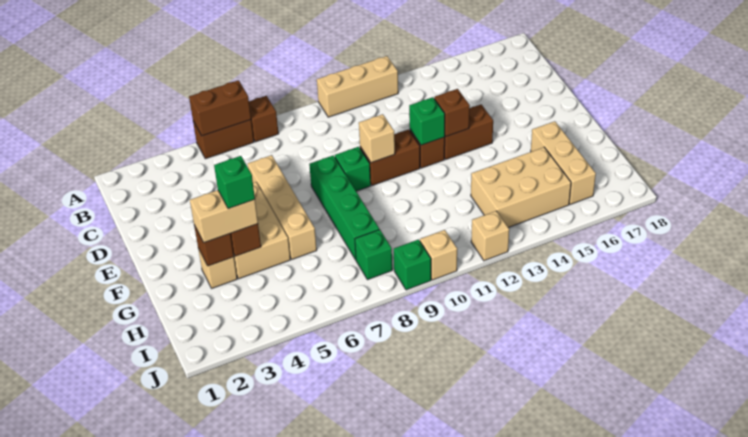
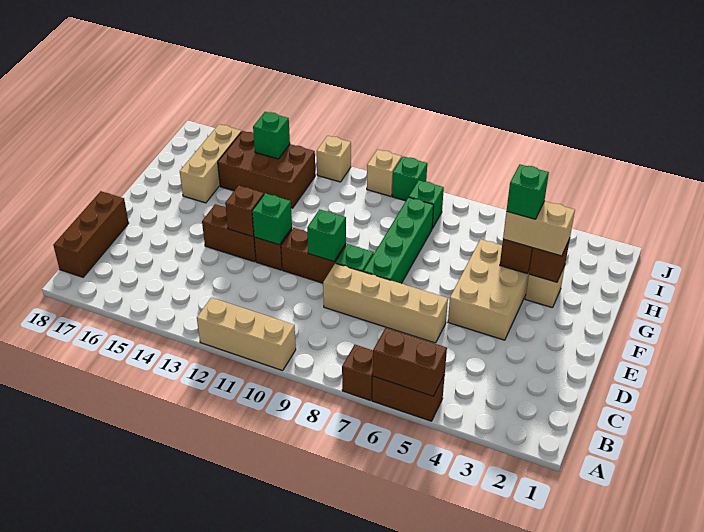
none -> brown brick B18:D18 level 1
tan brick D6:G6 level 1 -> tan brick D6:D9 level 1
tan brick E10 level 2 -> green brick E10 level 2
tan brick H13:I15 level 1 -> brown brick H13:I15 level 1
none -> green brick I14 level 2

